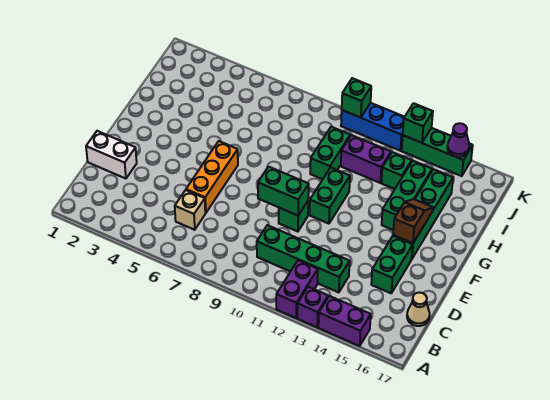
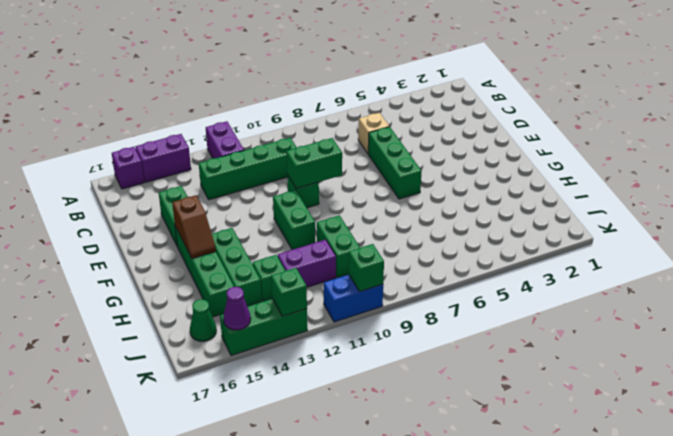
purple brick A13 level 1 -> purple brick A16 level 1
tan cone C17 level 1 -> none
white brick D1:D2 level 1 -> none
orange brick D6:F6 level 1 -> green brick D6:F6 level 1
none -> green cone J16 level 1
blue brick K10:K12 level 1 -> blue brick K10:K11 level 1

